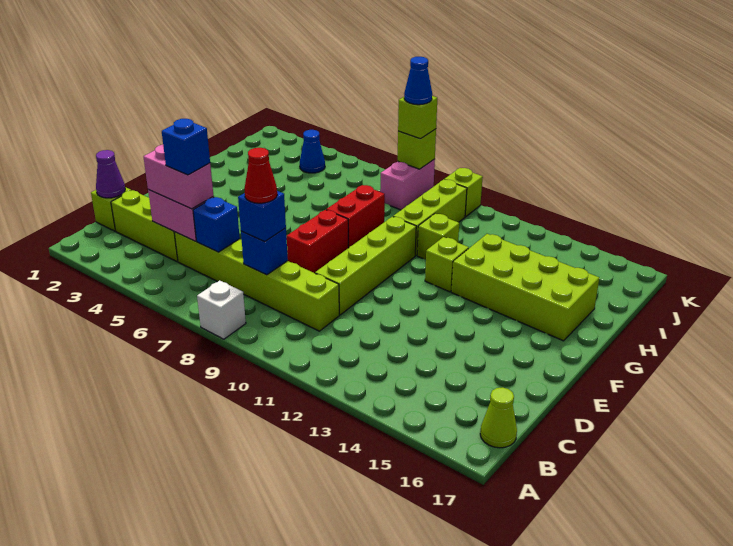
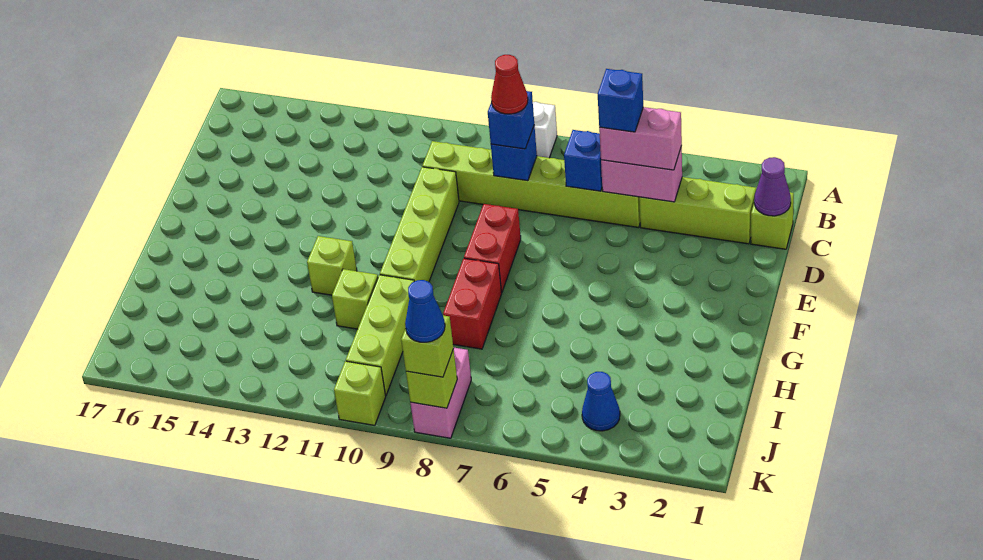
lime cone B17 level 1 -> none
lime brick G13:H16 level 1 -> none

